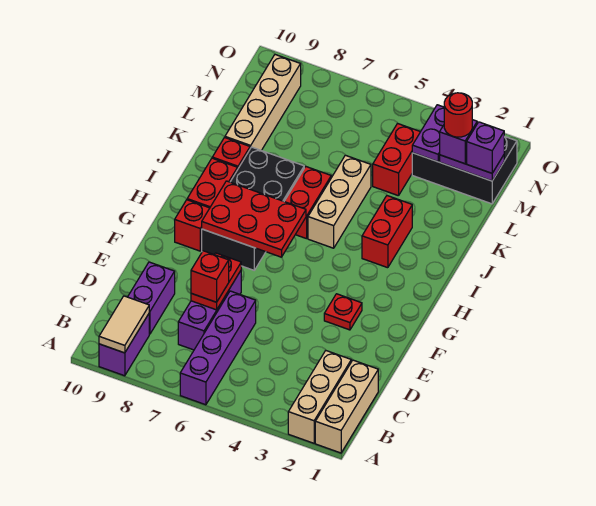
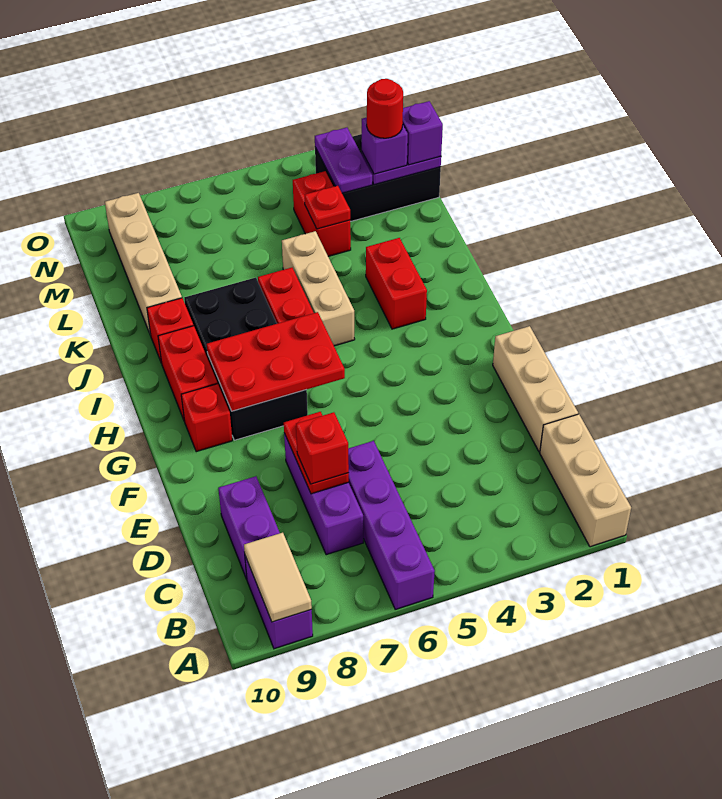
tan brick A2:C2 level 1 -> tan brick D1:F1 level 1
red plate F3 level 1 -> red plate L4 level 2

